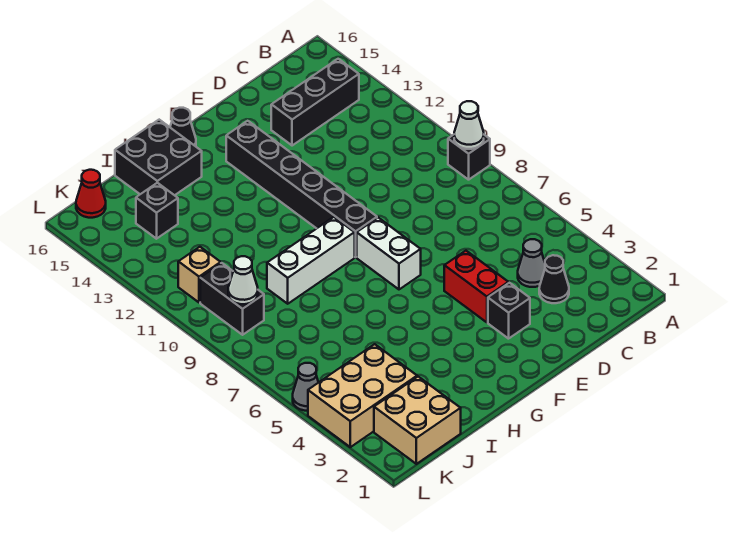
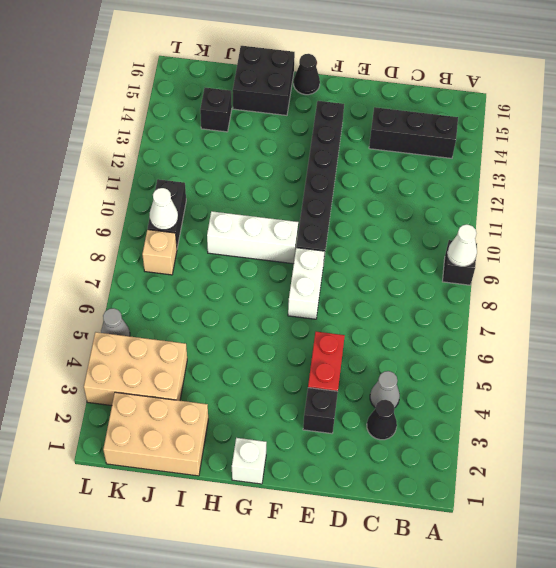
none -> white brick G1 level 1
tan brick J1:K2 level 1 -> tan brick I1:K2 level 1
tan brick K11 level 1 -> tan brick K8 level 1
red cone K16 level 1 -> none

